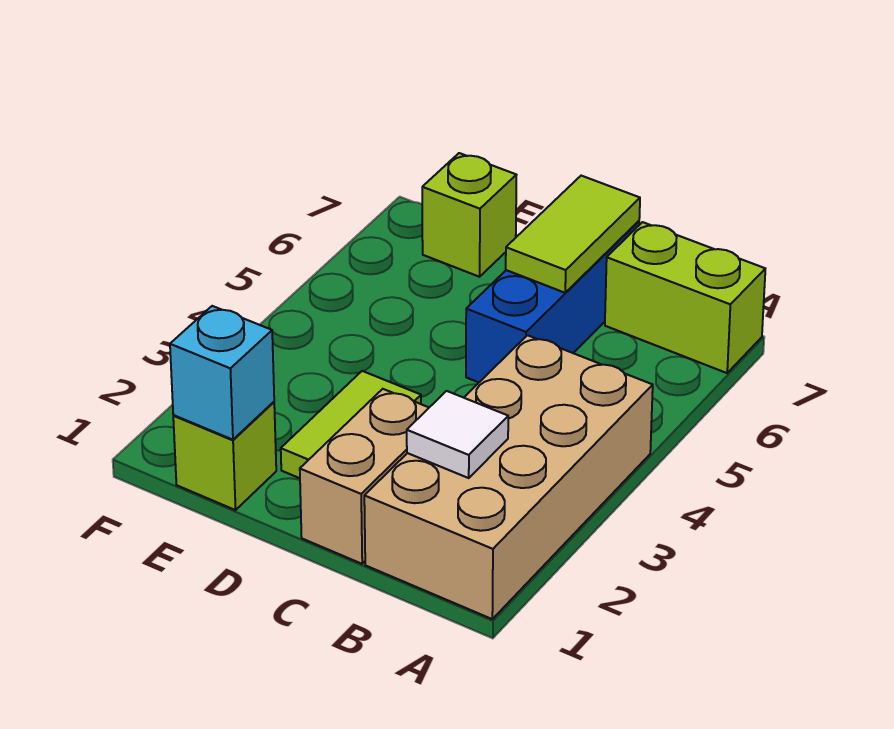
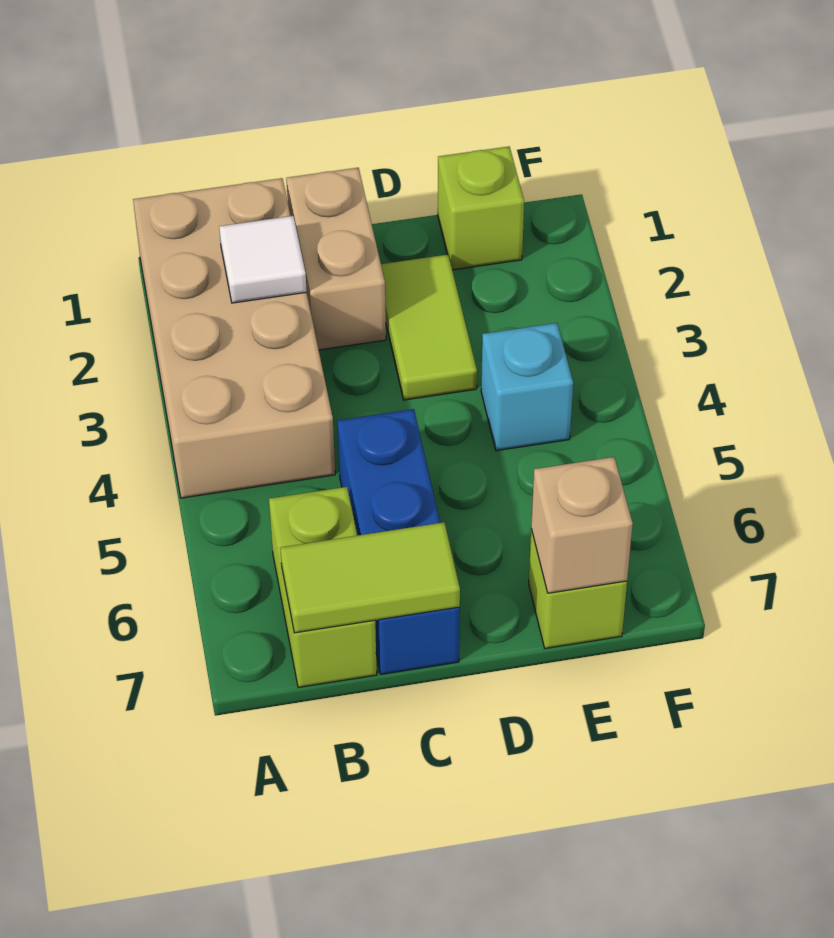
lime brick A7:B7 level 1 -> lime brick B6:B7 level 1
lime tile C6:C7 level 2 -> lime tile B7:C7 level 2
cyan brick E1 level 2 -> cyan brick E4 level 1
none -> tan brick E7 level 2

